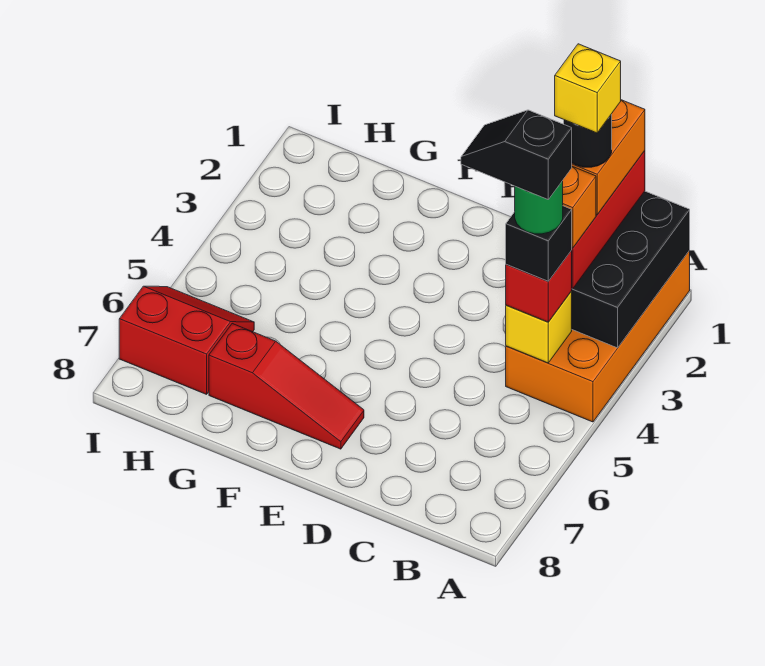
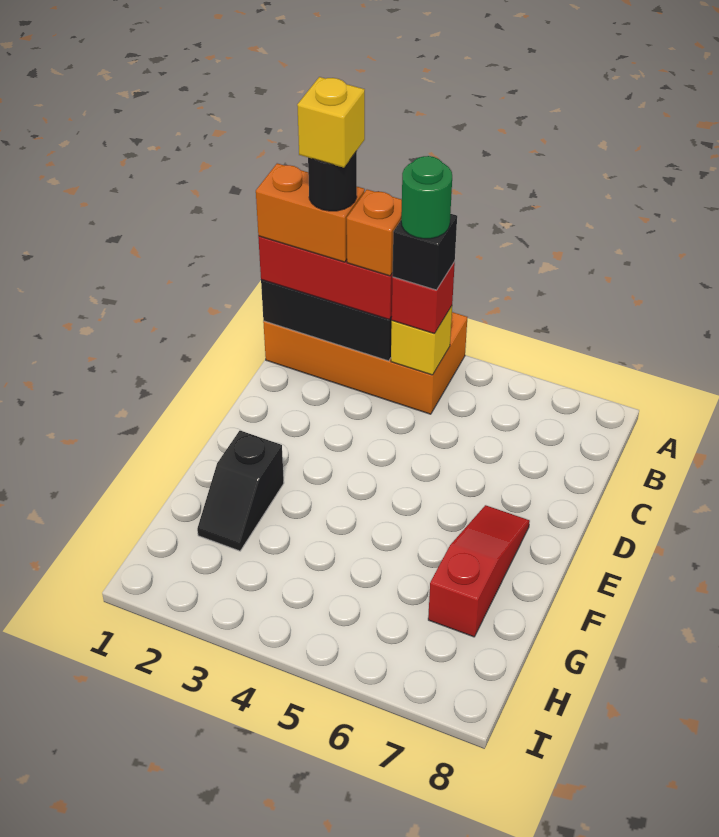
black slope B4:C4 level 6 top B -> black slope F2:G2 level 1 top F
red slope H6:I7 level 1 top 7 -> none

